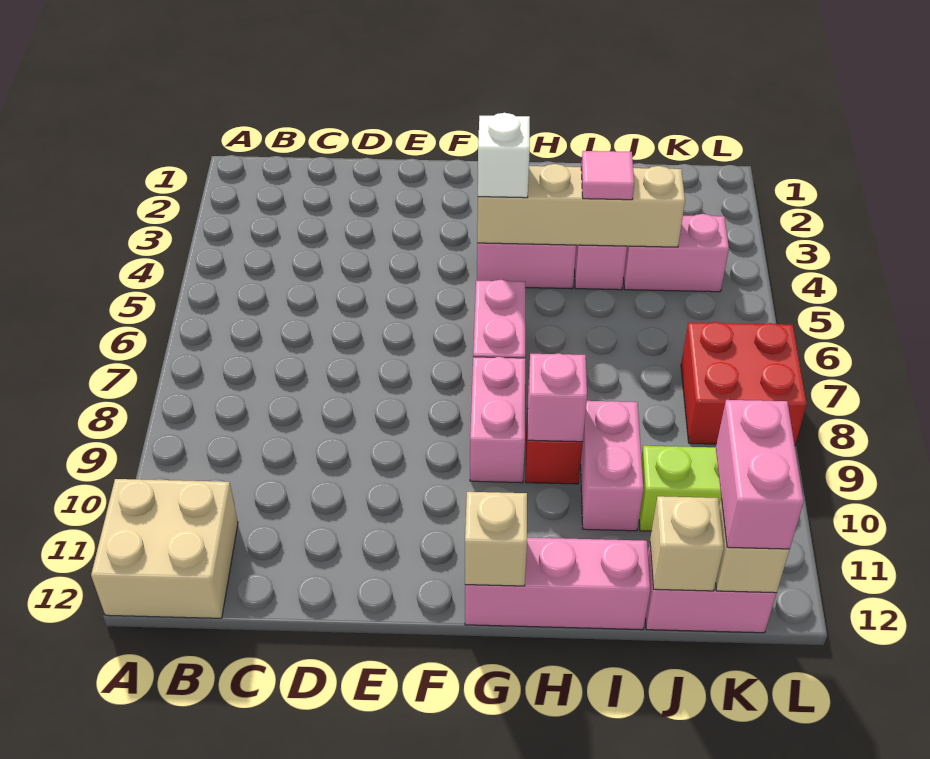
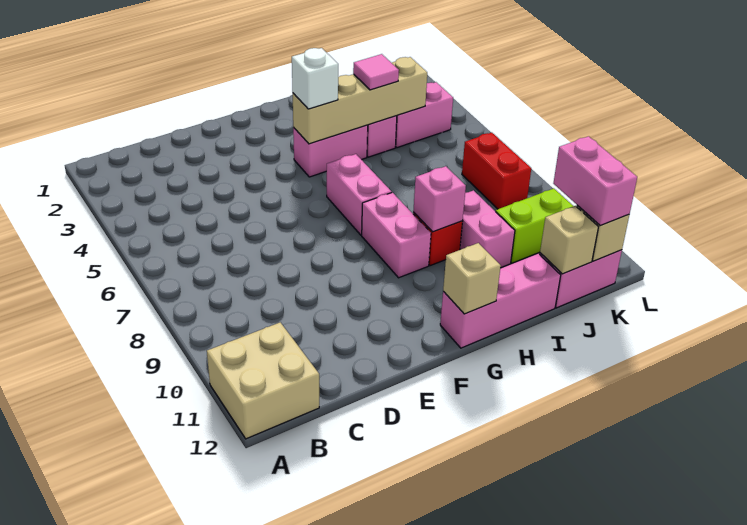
red brick K7:L8 level 1 -> red brick K7:K8 level 1

